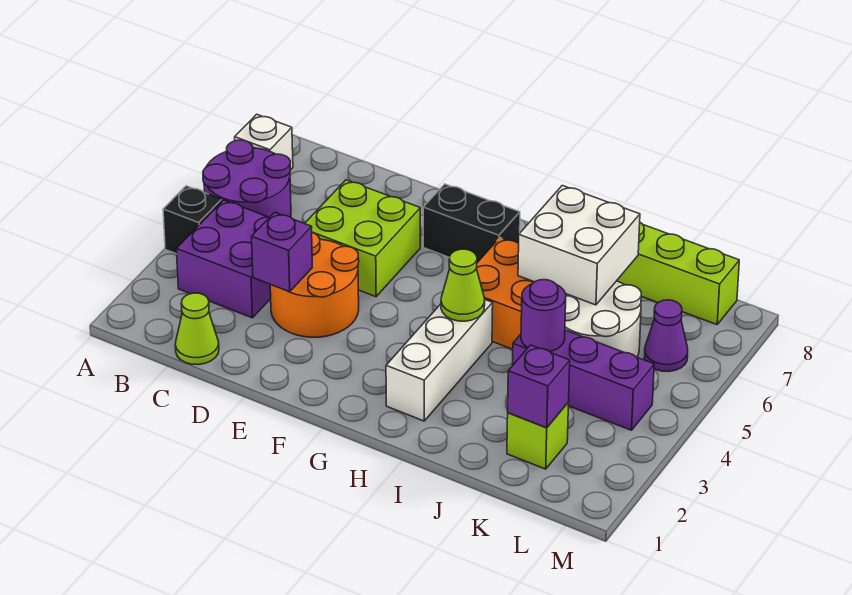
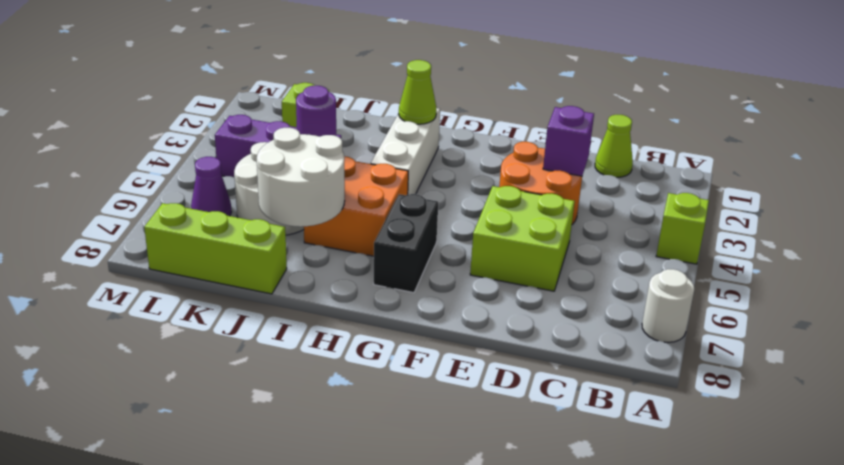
black brick A4 level 1 -> lime brick A4 level 1
purple round brick A5:B6 level 1 -> none
white brick A7 level 1 -> white round brick A7 level 1
purple brick B3:C4 level 1 -> none
black brick F7:G7 level 1 -> black brick G6:G7 level 1
lime cone H4 level 2 -> lime cone H2 level 2
white brick I6:J7 level 2 -> white round brick I6:J7 level 2
purple brick K2 level 2 -> none

